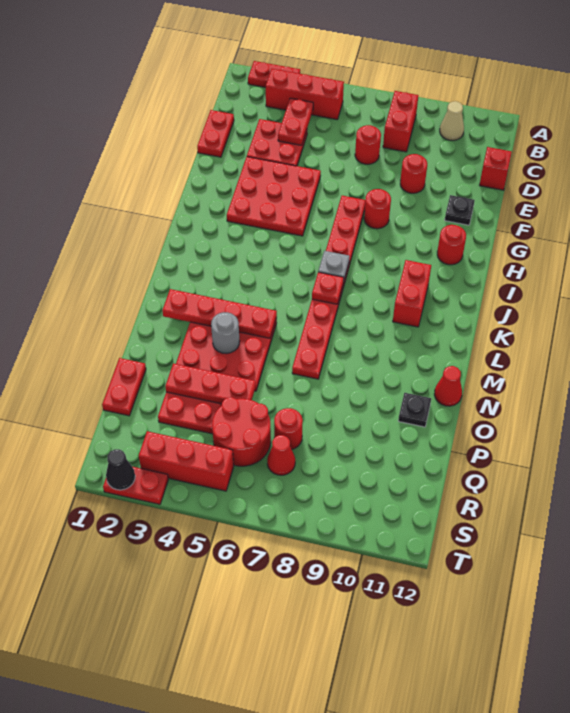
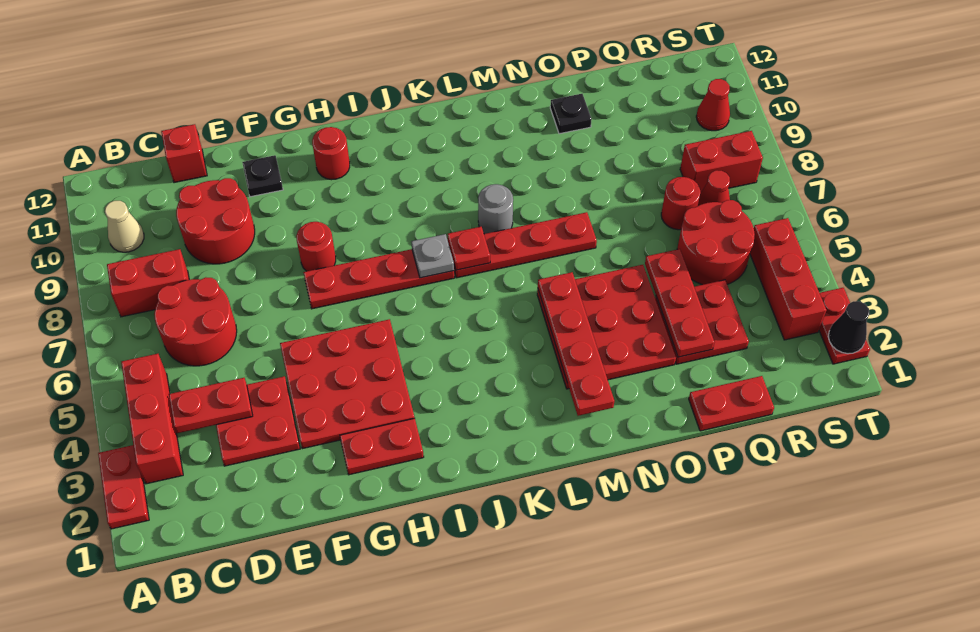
red plate D1:E1 level 1 -> red plate G2:H2 level 1
red round brick D7 level 1 -> red round brick C6:D7 level 1
red round brick E9 level 1 -> red round brick D9:E10 level 1
red brick J10:K10 level 1 -> red brick R8:S8 level 1
grey round brick N4 level 2 -> grey round brick L8 level 1
red cone N12 level 1 -> red cone S10 level 1

